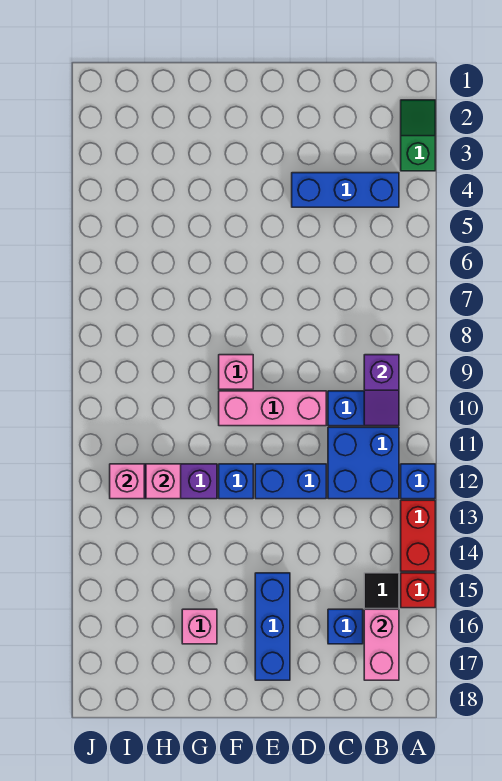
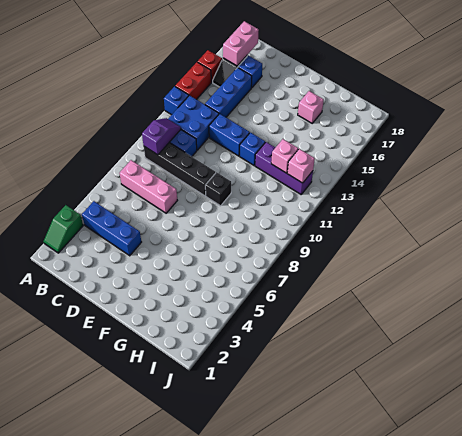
none -> black brick B9:E9 level 1
pink brick D10:F10 level 1 -> pink brick B7:D7 level 1
blue brick E15:E17 level 1 -> blue brick C13:C15 level 1
pink brick F9 level 1 -> black brick F9 level 1

